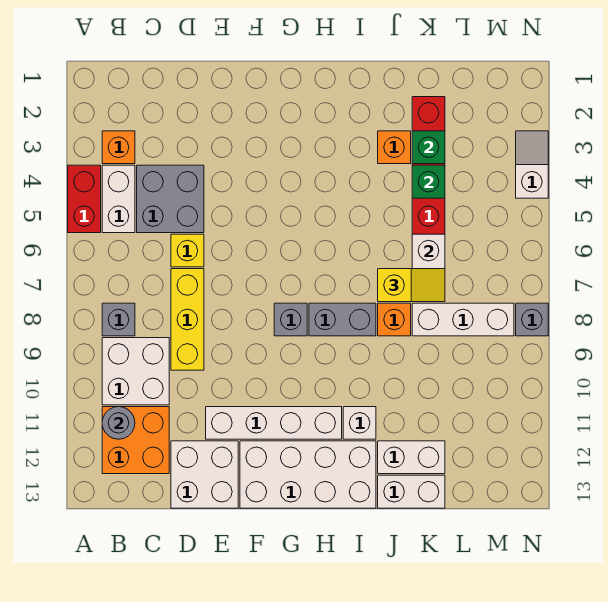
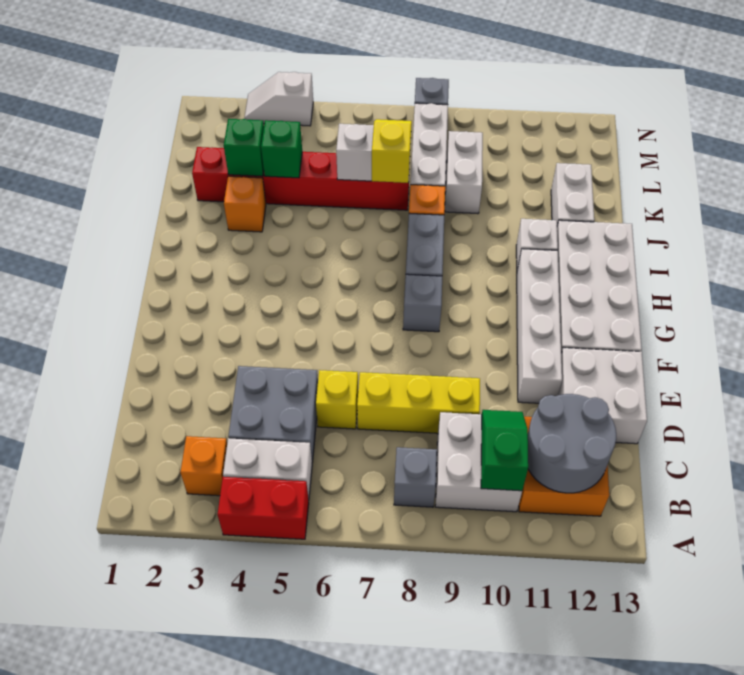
none -> green slope B10:C10 level 2 top B
grey round brick B11 level 2 -> grey round brick B11:C12 level 2
white brick J13:K13 level 1 -> white brick K9:L9 level 1

